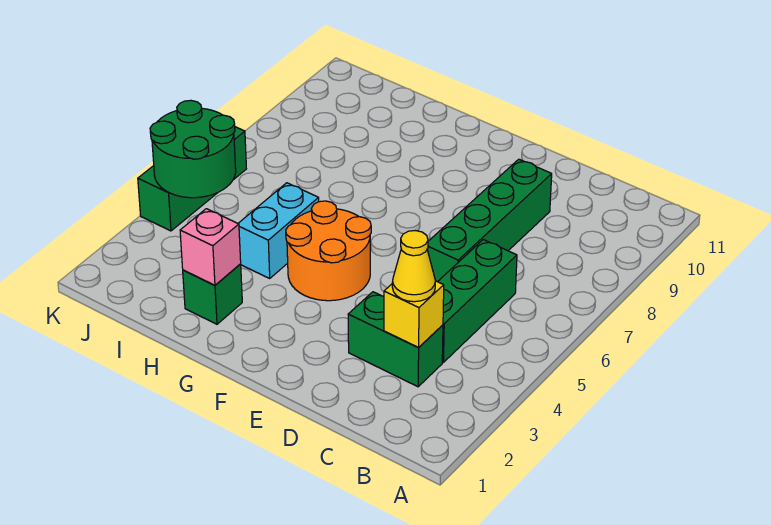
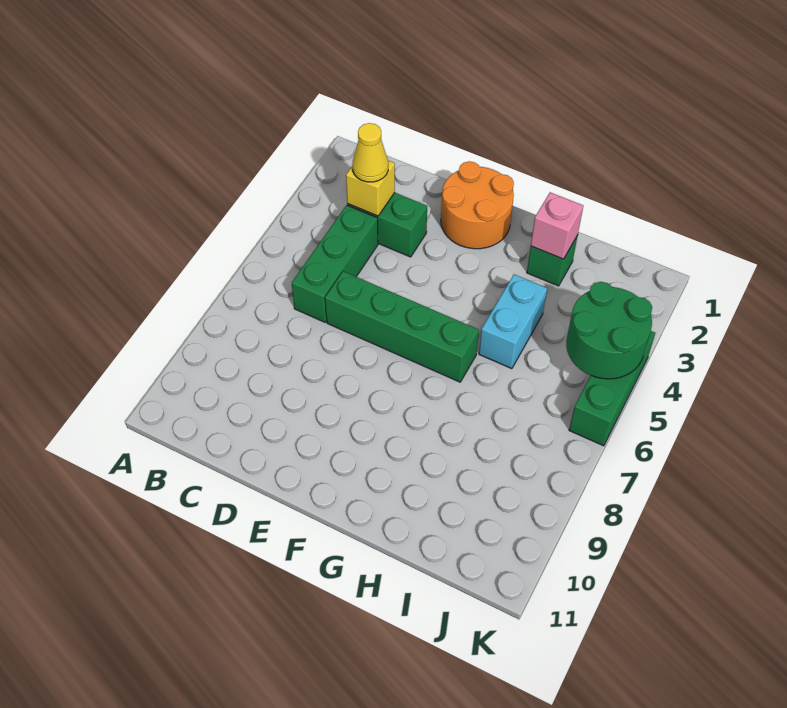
green brick D6:D9 level 1 -> green brick D6:G6 level 1
orange round brick F4:G5 level 1 -> orange round brick E1:F2 level 1

